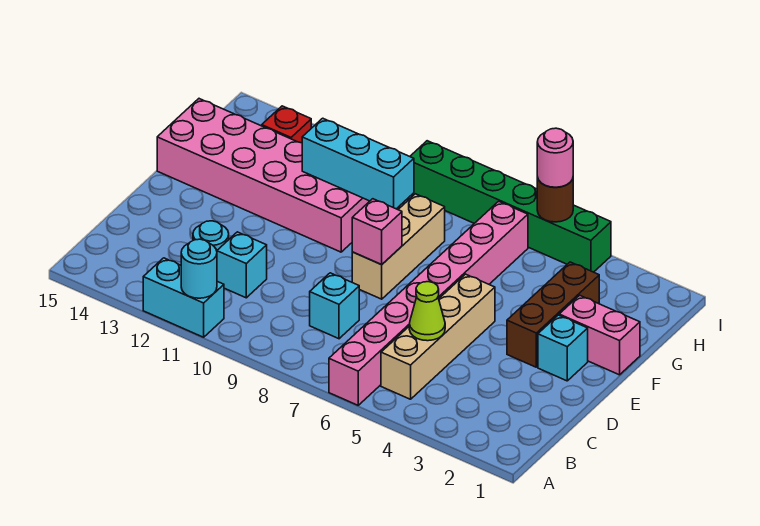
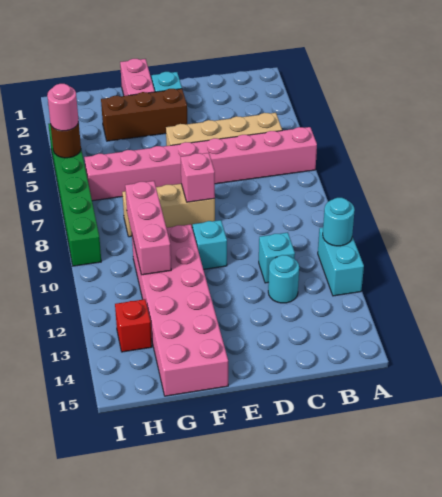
lime cone C5 level 2 -> none
cyan brick C8 level 1 -> cyan brick E10 level 1
cyan brick G9:G11 level 2 -> pink brick G9:G11 level 2

